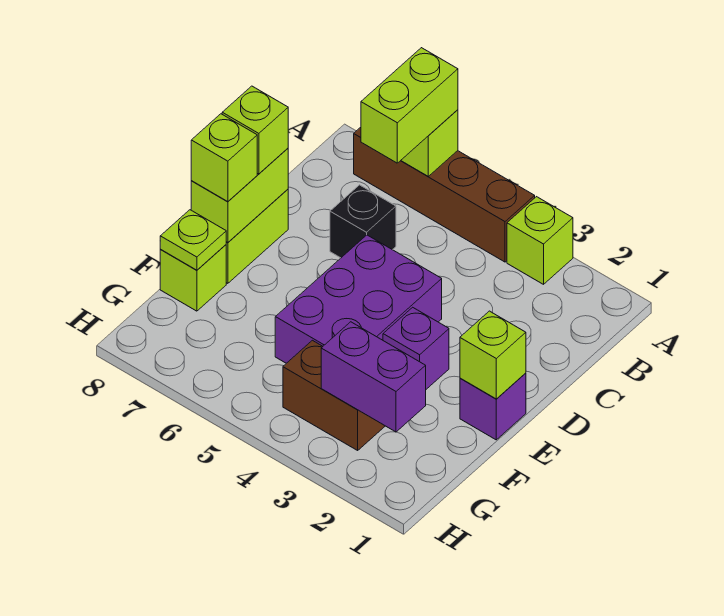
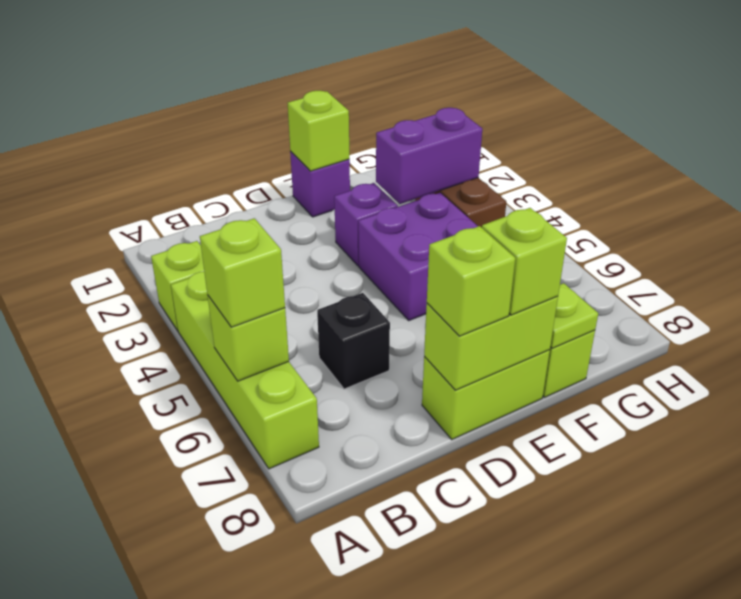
brown brick A4:A7 level 1 -> lime brick A4:A7 level 1
lime brick A6:B6 level 3 -> lime brick A6 level 3
purple brick D4:F5 level 1 -> purple brick E4:F5 level 1
purple brick G2:G3 level 2 -> purple brick F3:G3 level 2

